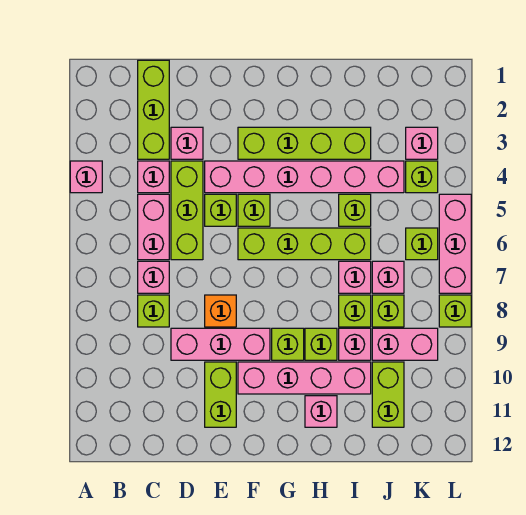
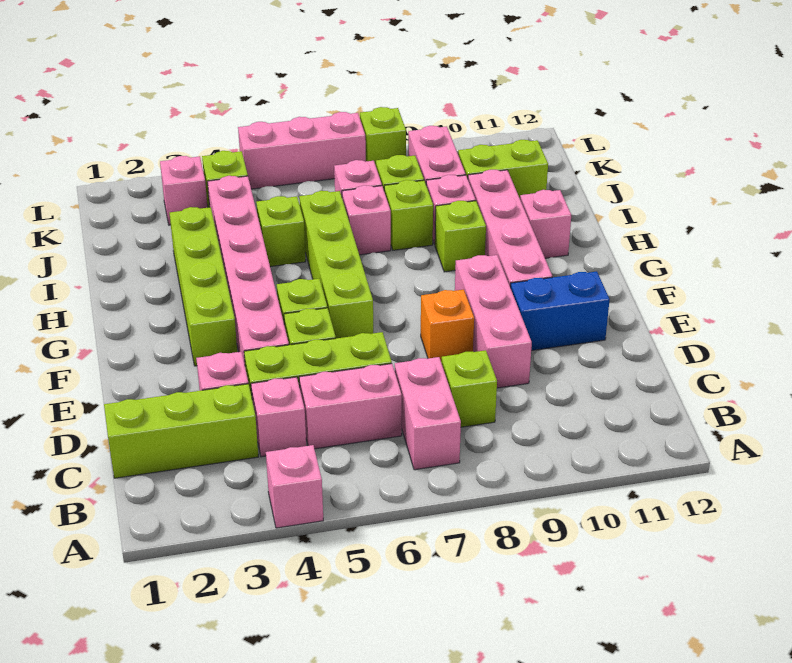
pink brick C7 level 1 -> pink brick B7:C7 level 1
lime brick E10:E11 level 1 -> blue brick E10:E11 level 1
lime brick G9 level 1 -> none
lime brick K6 level 1 -> none

